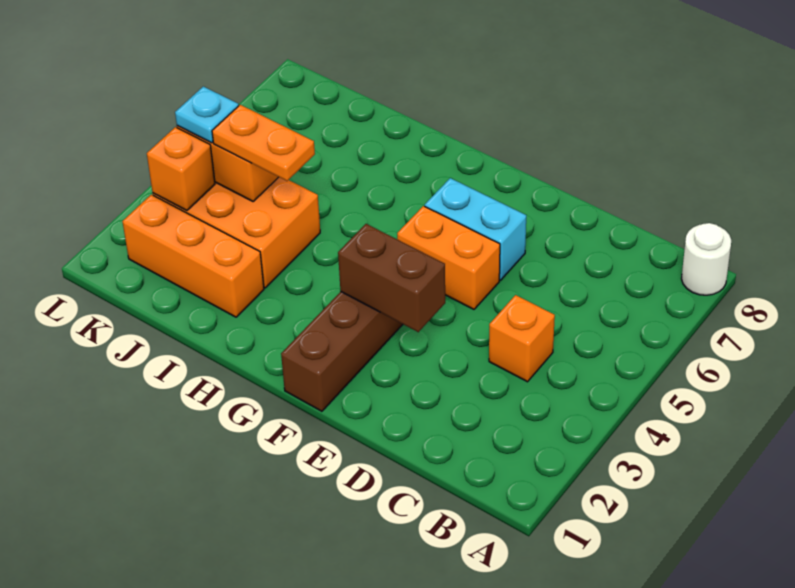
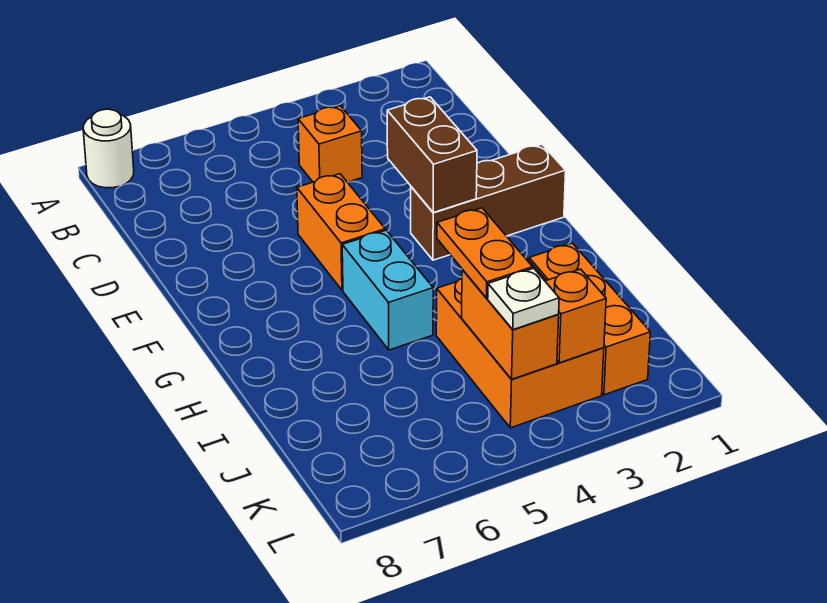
cyan brick E6:F6 level 1 -> cyan brick G5:H5 level 1
cyan plate K4 level 3 -> white plate K4 level 3

